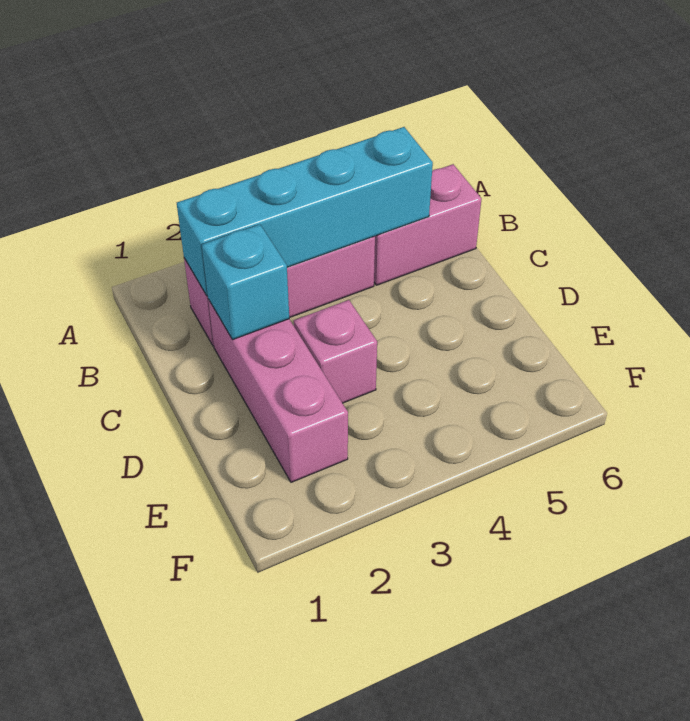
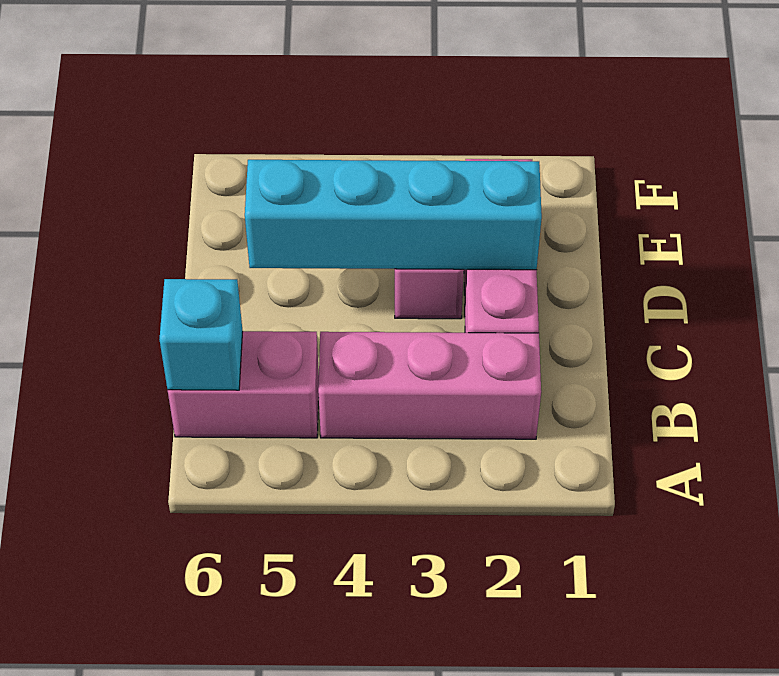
cyan brick B2:B5 level 2 -> cyan brick D2:D5 level 2
cyan brick C2 level 2 -> cyan brick B6 level 2

